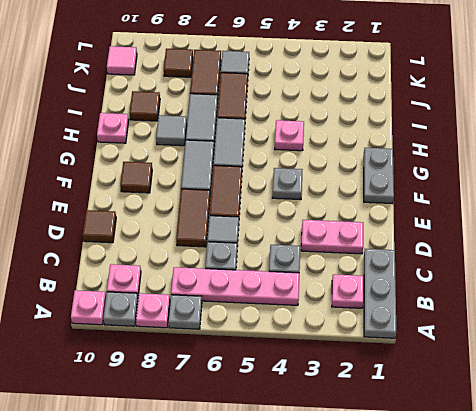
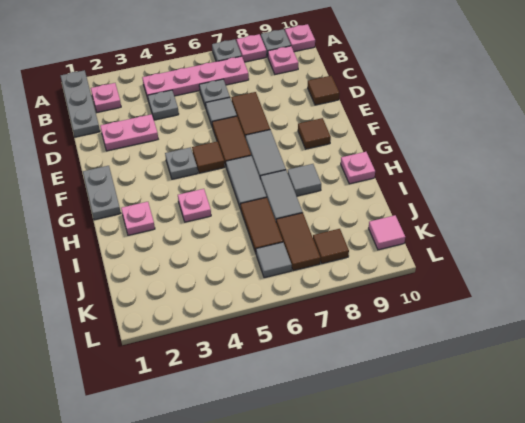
none -> pink plate H2 level 1
brown tile I9 level 1 -> brown tile F5 level 1

